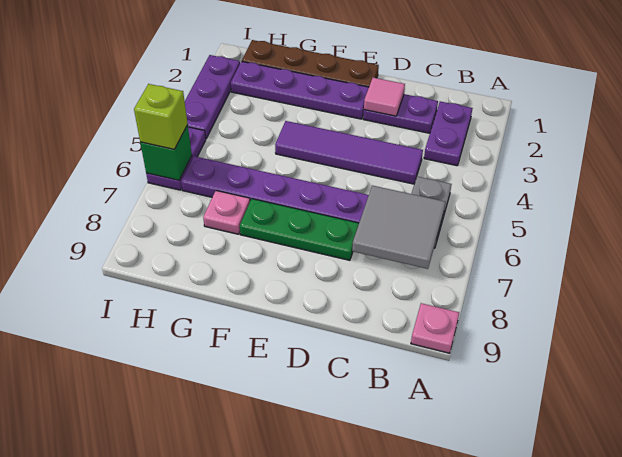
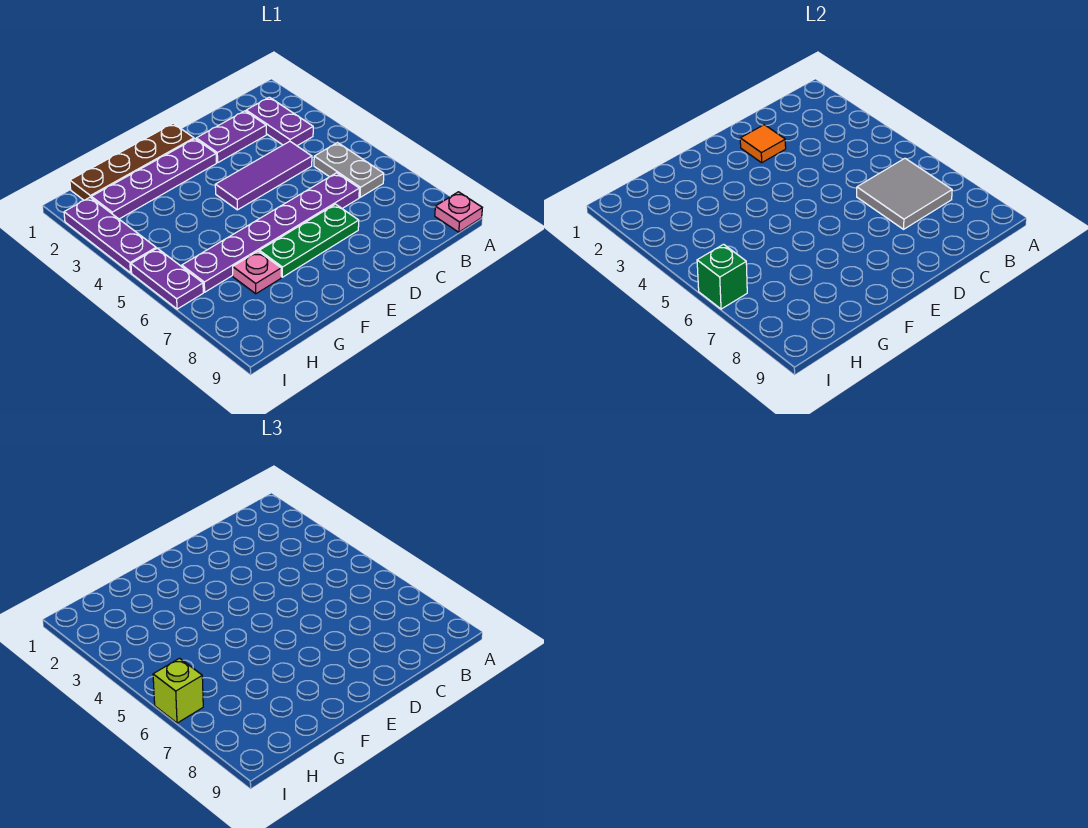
purple tile C4:F4 level 1 -> purple tile C4:E4 level 1
pink tile D2 level 2 -> orange tile D2 level 2

